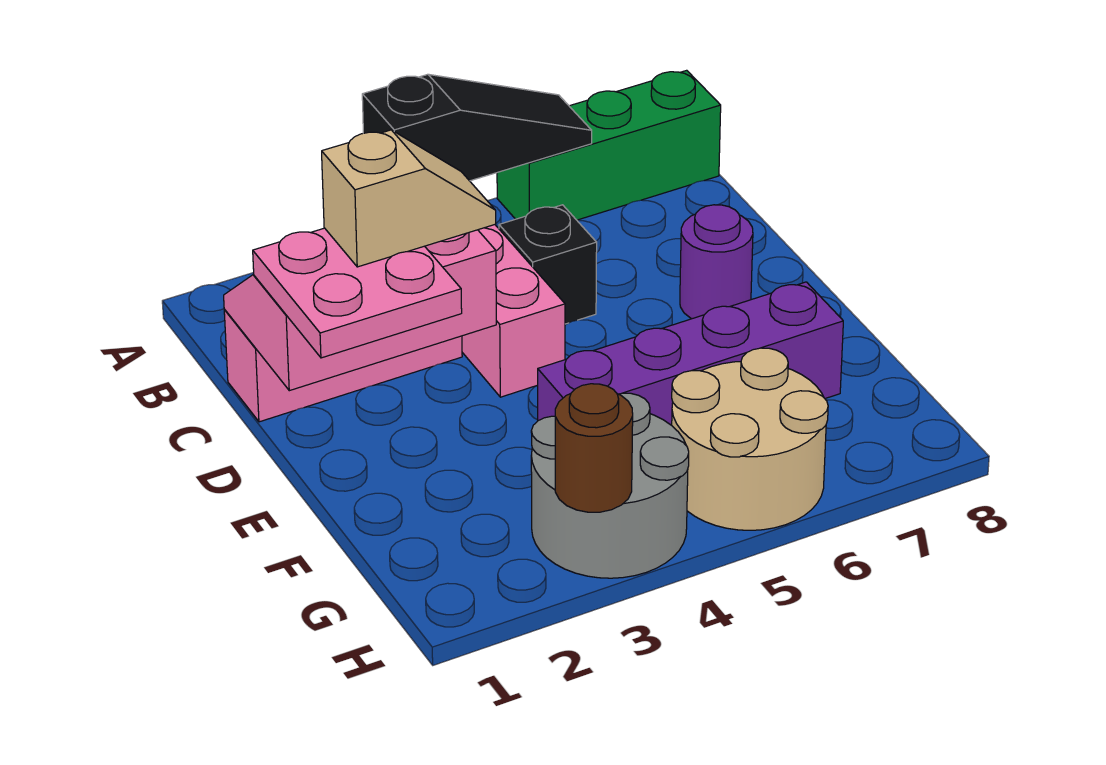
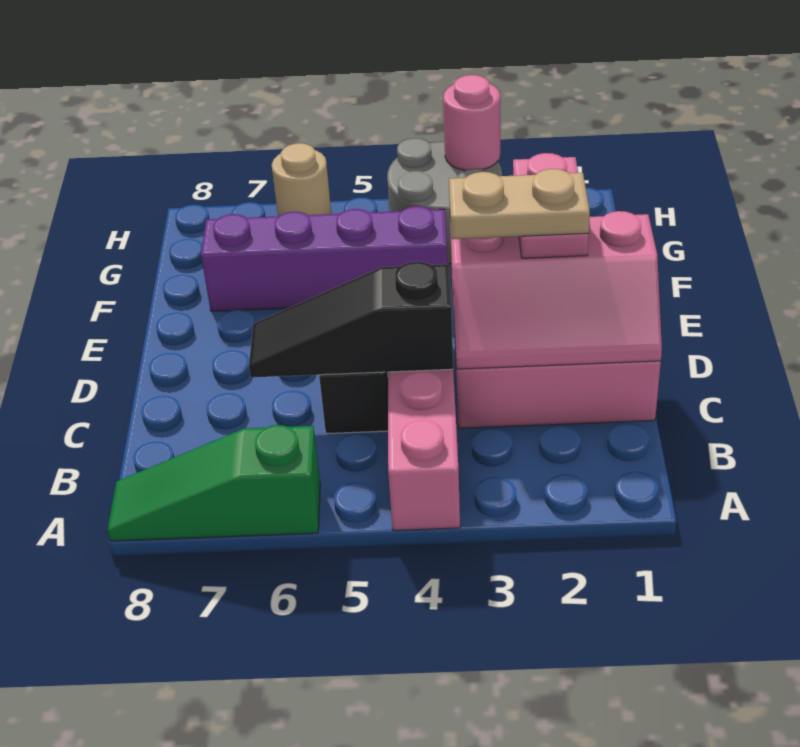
black slope A4:A6 level 2 top 4 -> black slope C4:C6 level 2 top 4
green brick A6:A8 level 1 -> green slope A6:A8 level 1 top 6
pink plate D1:E2 level 3 -> pink plate D2:E2 level 3
tan slope D2:D3 level 4 top 2 -> tan plate D2:D3 level 4
purple round brick D7 level 1 -> none
tan round brick G5:H6 level 1 -> tan round brick H6 level 1
brown round brick H3 level 2 -> pink round brick H3 level 2

